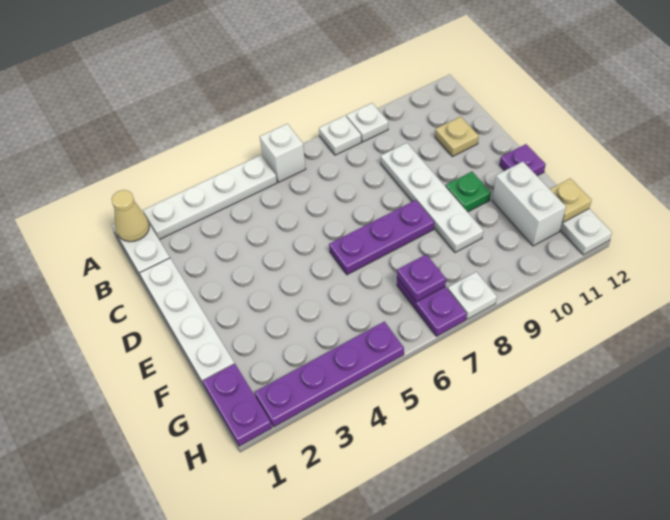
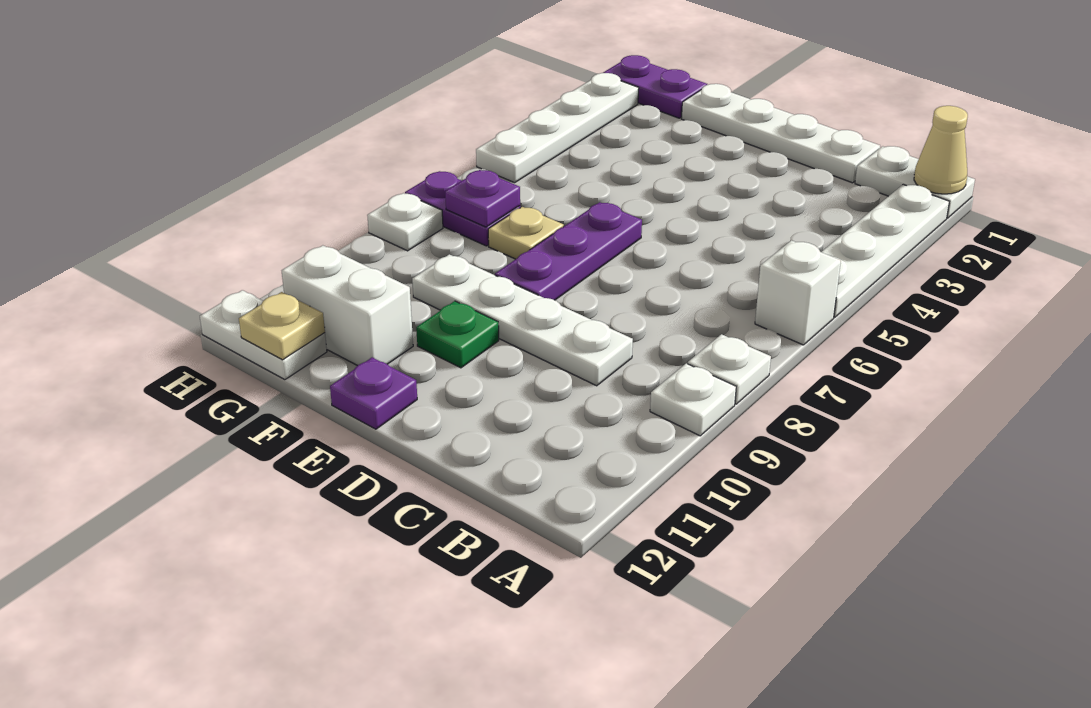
tan plate C11 level 1 -> tan plate F7 level 1
purple plate H2:H5 level 1 -> white plate H2:H5 level 1

